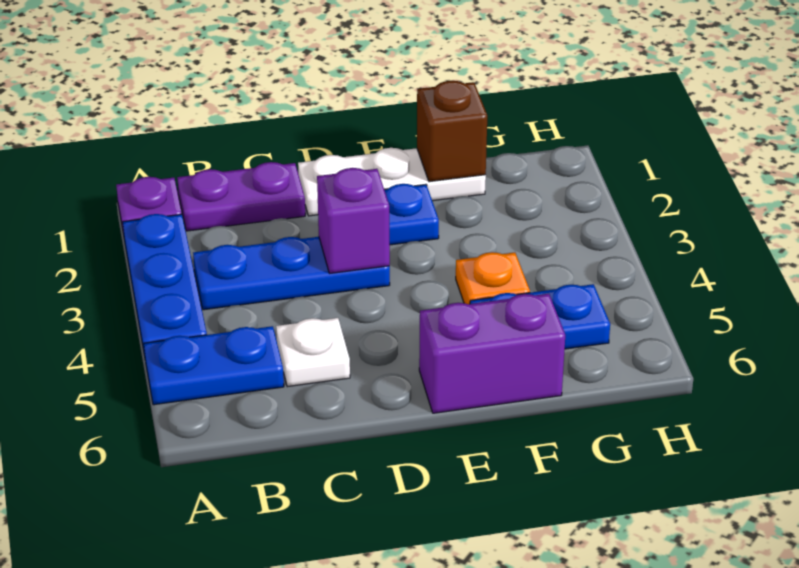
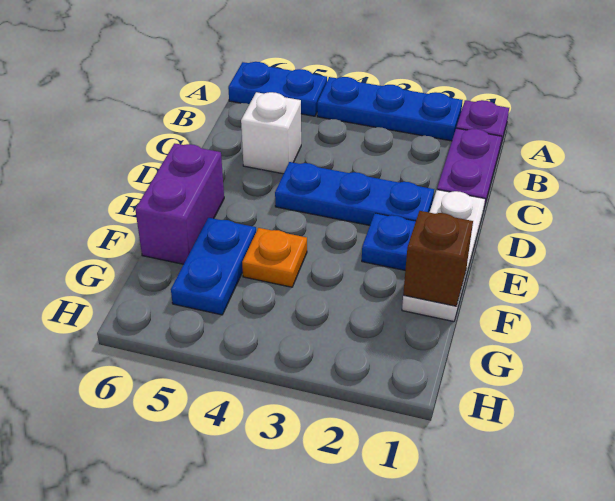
blue plate A5:B5 level 1 -> blue plate A5:A6 level 1
blue plate B3:D3 level 1 -> blue plate D2:D4 level 1
white plate C5 level 1 -> white brick C5 level 1
purple brick D3 level 2 -> none

